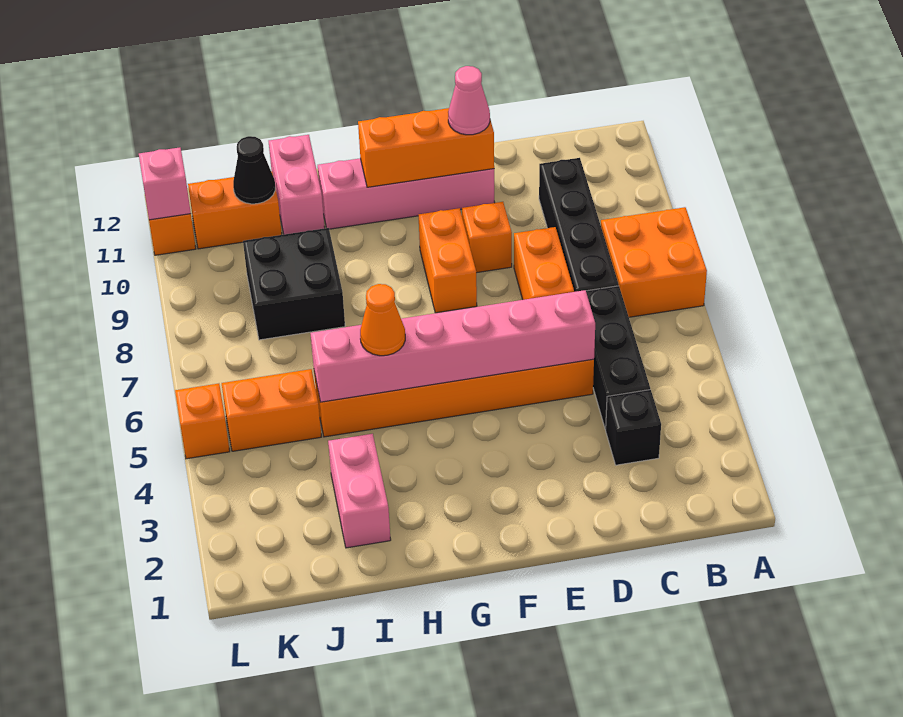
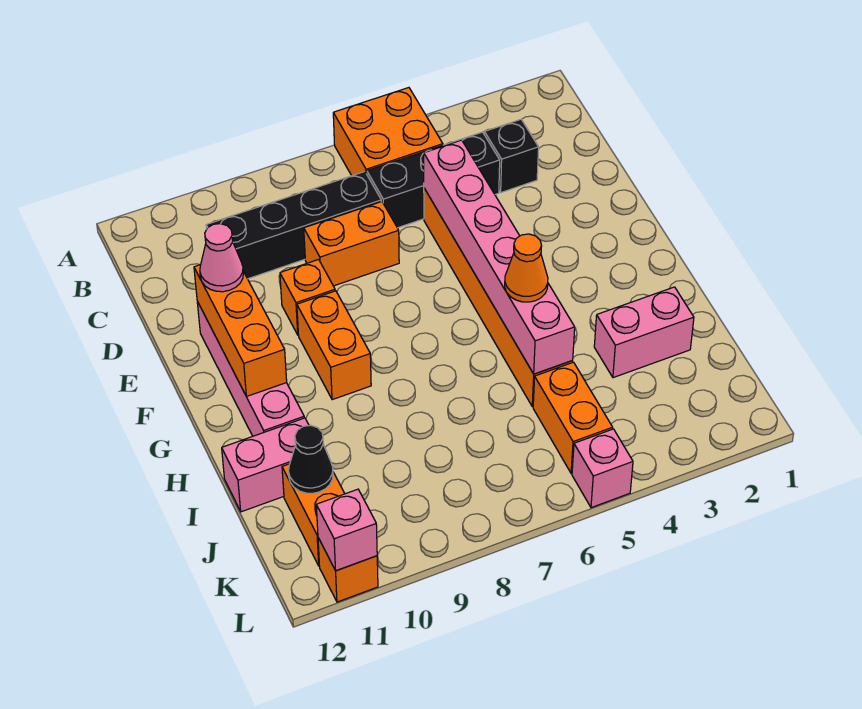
orange brick A7:B8 level 1 -> orange brick A5:B6 level 1
orange brick F8:F9 level 1 -> orange brick F9:G9 level 1
black brick I8:J9 level 1 -> none
orange brick L5 level 1 -> pink brick L5 level 1

